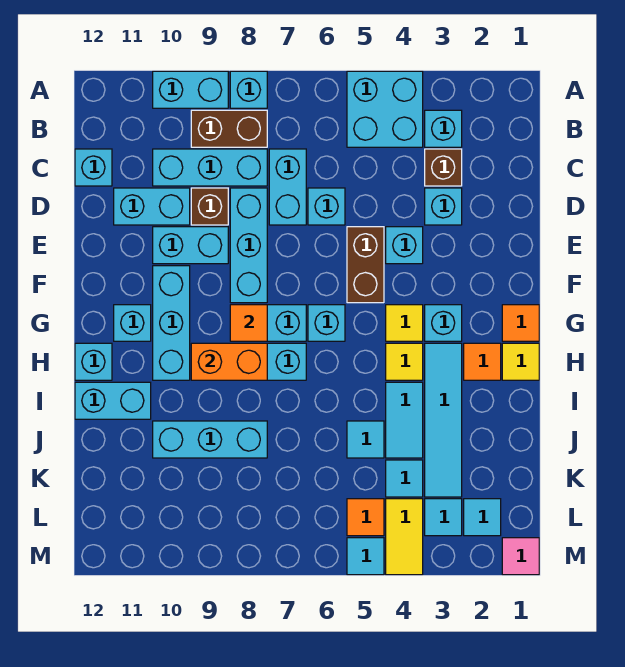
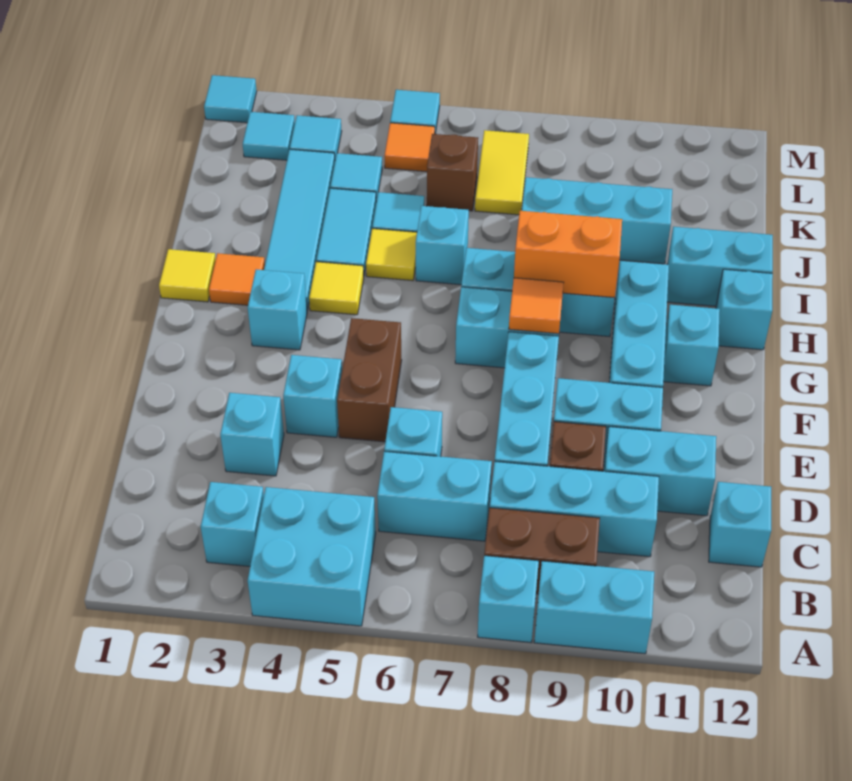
brown brick C3 level 1 -> brown brick K6 level 1
cyan brick C7:D7 level 1 -> cyan brick C6:C7 level 1
orange tile G1 level 1 -> none
yellow tile G4 level 1 -> yellow tile I5 level 1
cyan brick G6 level 1 -> cyan brick I6 level 1
yellow tile L4:M4 level 1 -> yellow tile K7:L7 level 1
pink tile M1 level 1 -> cyan tile M1 level 1

